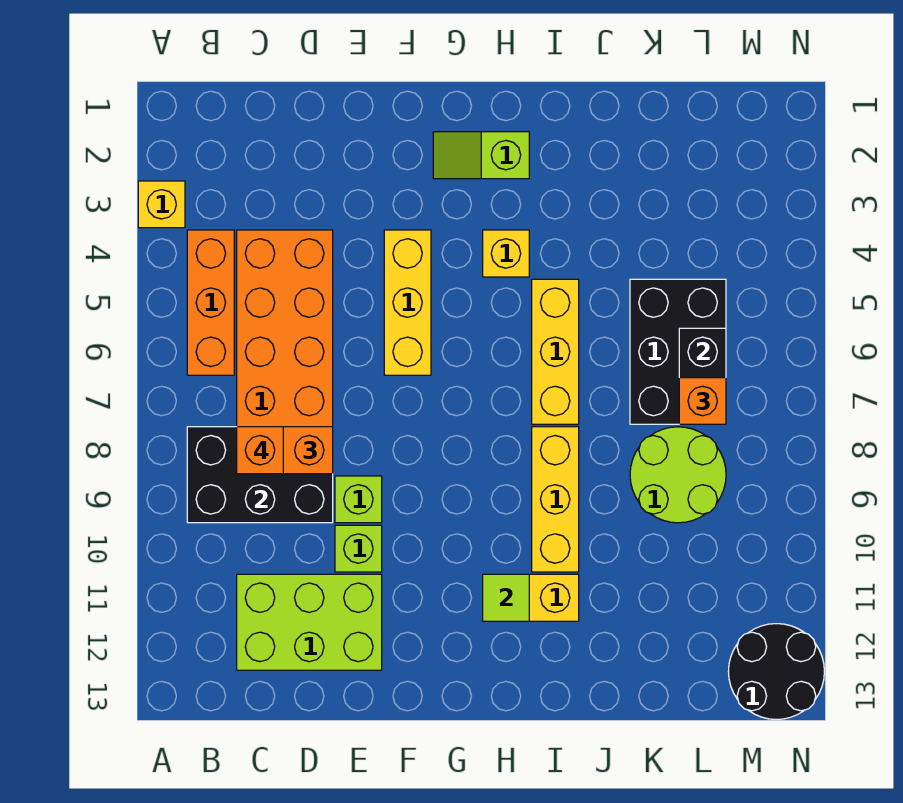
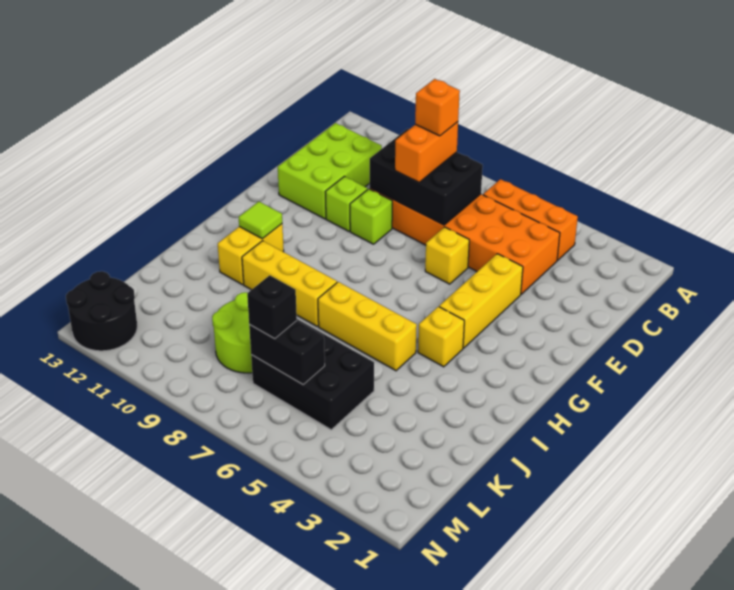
yellow brick A3 level 1 -> yellow brick E6 level 1
black brick B8:D9 level 2 -> black brick C7:D9 level 2
yellow brick F4:F6 level 1 -> yellow brick E4:G4 level 1
lime slope G2:H2 level 1 top H -> none
orange brick L7 level 3 -> black brick L7 level 3

